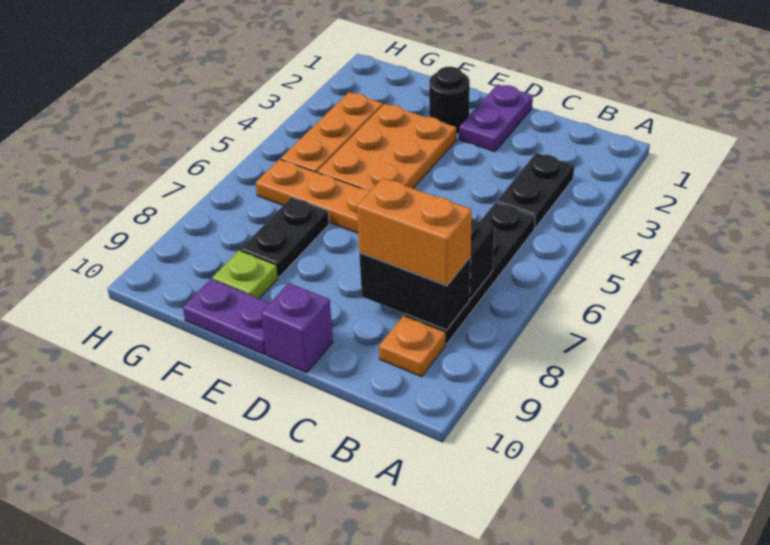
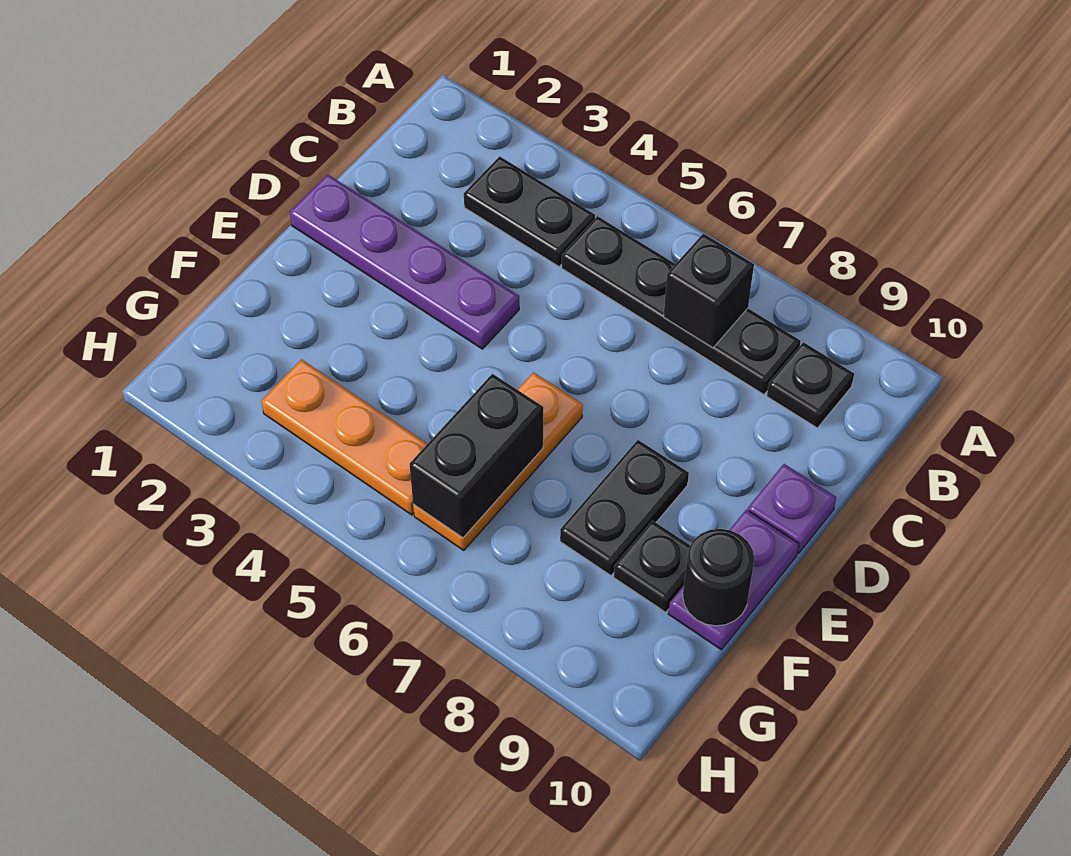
black brick B8:C8 level 2 -> black brick F6:G6 level 2
orange brick B8:C8 level 3 -> none
orange plate B9 level 1 -> black plate B9 level 1
purple plate D1:D2 level 1 -> purple plate D1:D4 level 1
purple brick D10 level 1 -> purple plate D10 level 1
black round brick E2 level 1 -> black round brick F10 level 2
orange plate E3:F5 level 1 -> none
black plate F7:F8 level 1 -> black plate E8:F8 level 1
lime plate F9 level 1 -> black plate F9 level 1

